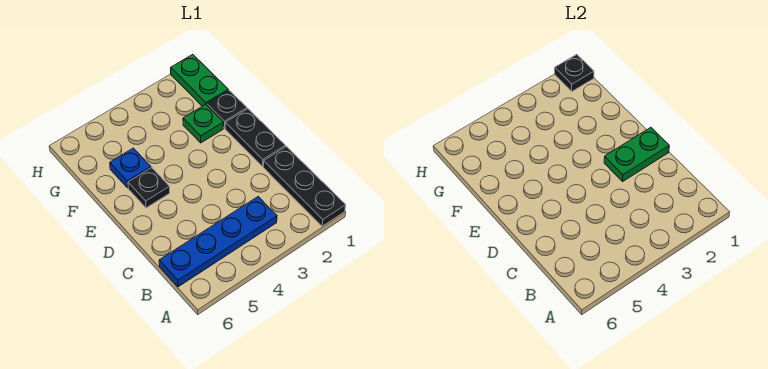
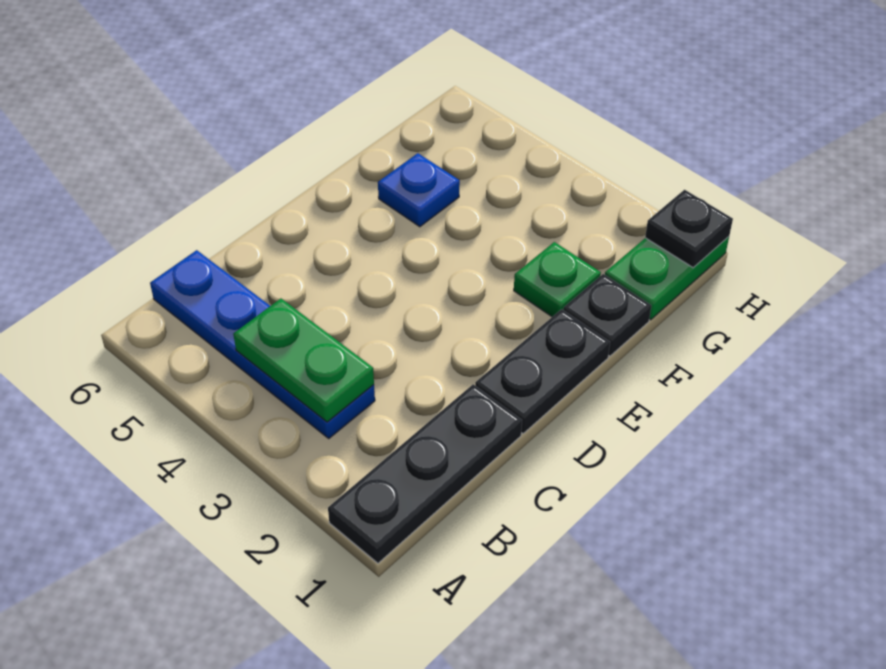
green plate D1:D2 level 2 -> green plate B3:B4 level 2
black plate E5 level 1 -> none

